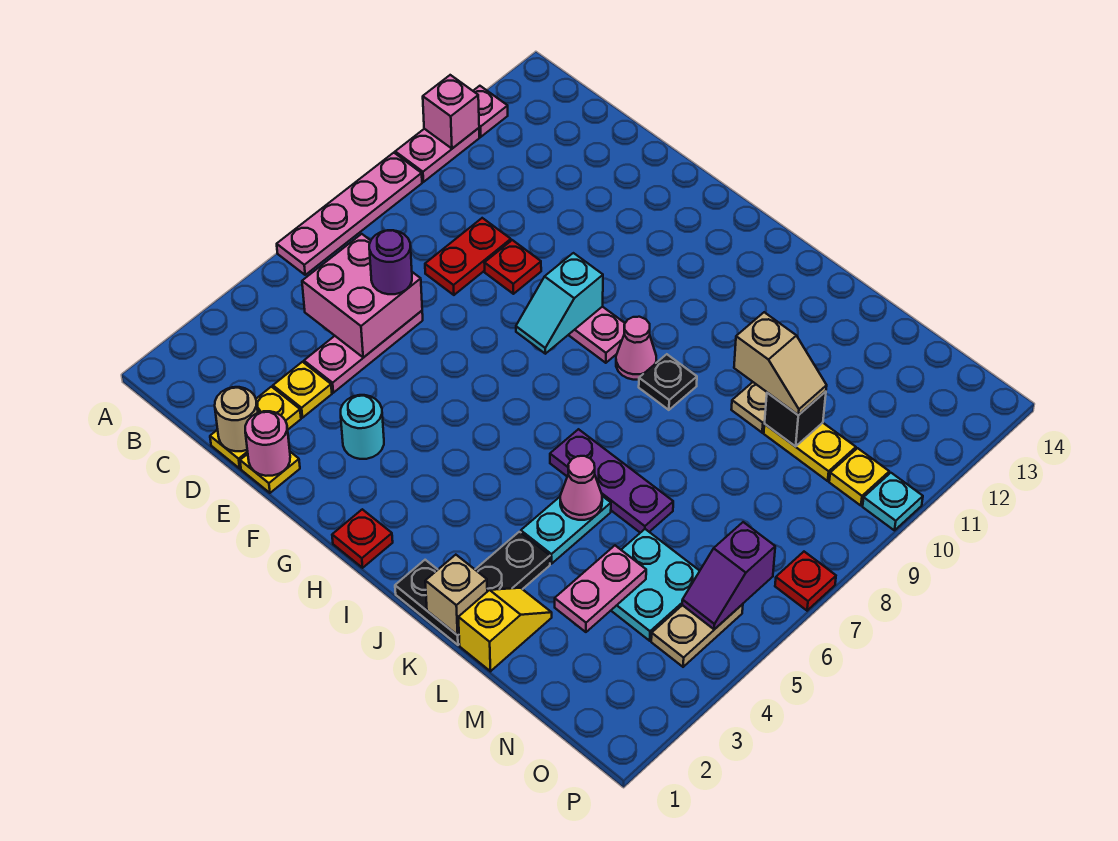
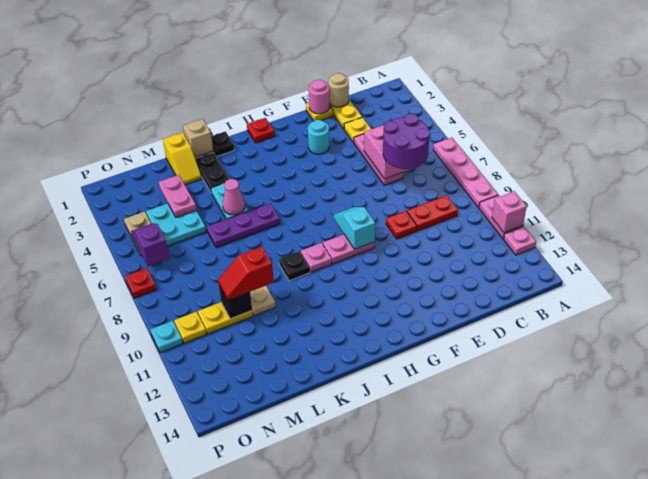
purple round brick D6 level 3 -> purple round brick C6:D7 level 3
red plate D8:D9 level 1 -> red plate C9:D9 level 1
pink cone I9 level 1 -> pink plate I9 level 1
tan slope L10:M10 level 3 top L -> red slope L10:M10 level 3 top L

